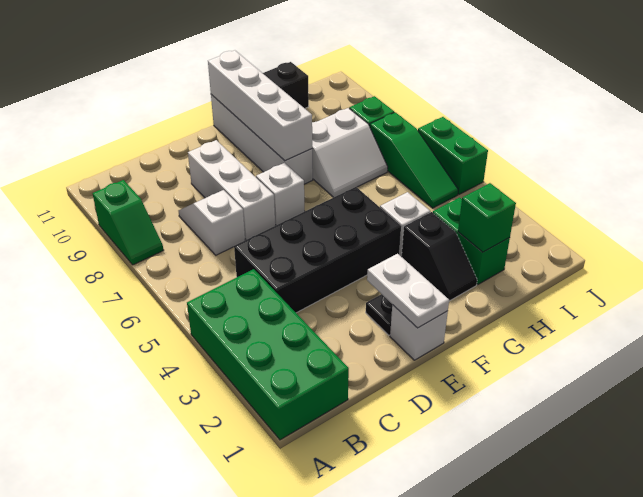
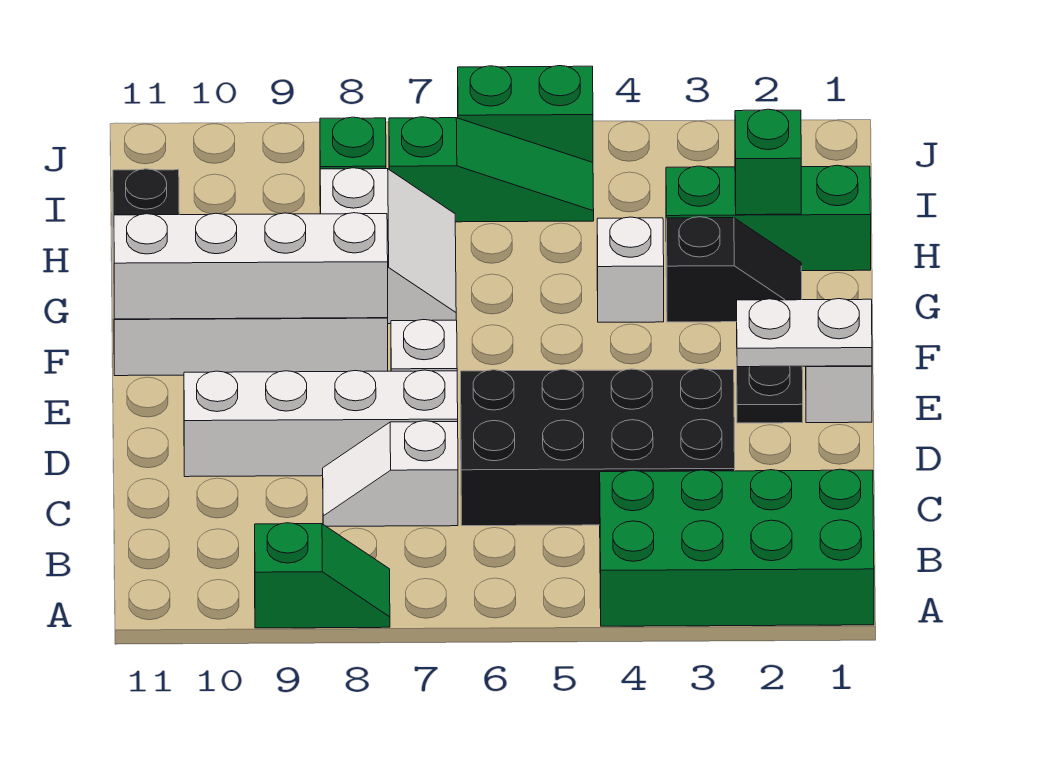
black brick C4:F5 level 1 -> black brick C3:D6 level 1
white brick D7:D9 level 1 -> white brick D7:D10 level 1
green brick H2:H3 level 1 -> green brick H1:H3 level 1

